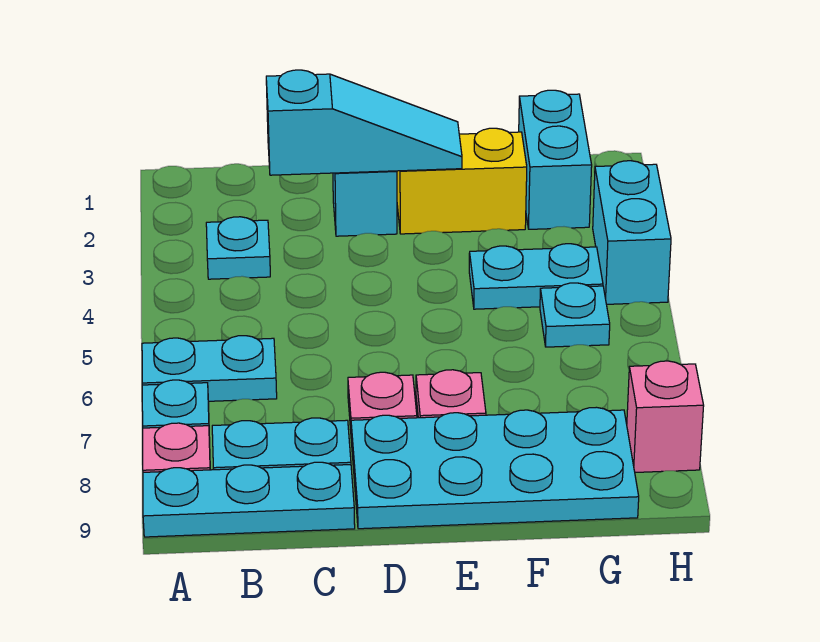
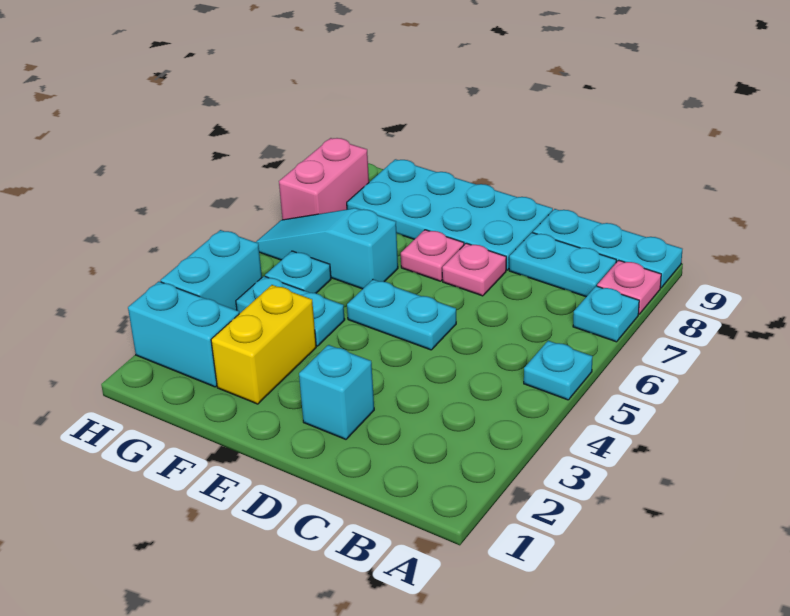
cyan plate A6:B6 level 1 -> cyan plate D5:E5 level 1
cyan plate B3 level 1 -> cyan plate A5 level 1
cyan slope C2:E2 level 2 top C -> cyan slope F6:H6 level 1 top F
yellow brick E2:F2 level 1 -> yellow brick F2:F3 level 1
cyan brick G1:G2 level 1 -> cyan brick G2:H2 level 1
pink brick H8 level 1 -> pink brick H7:H8 level 1

